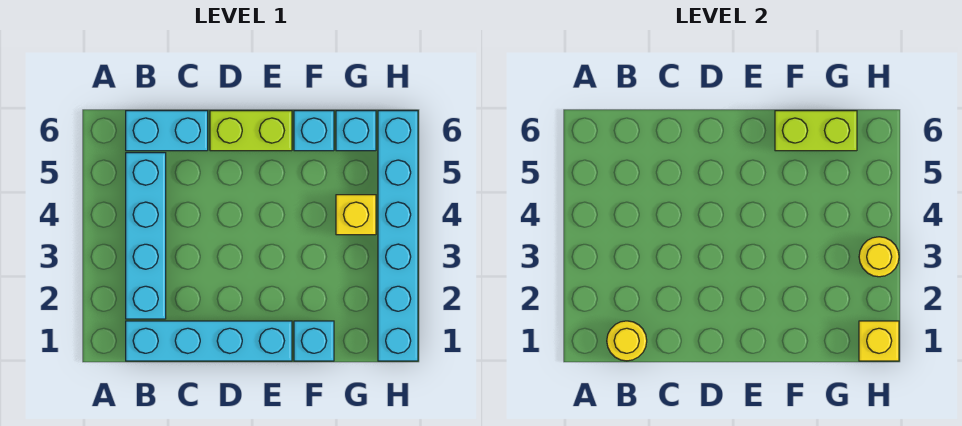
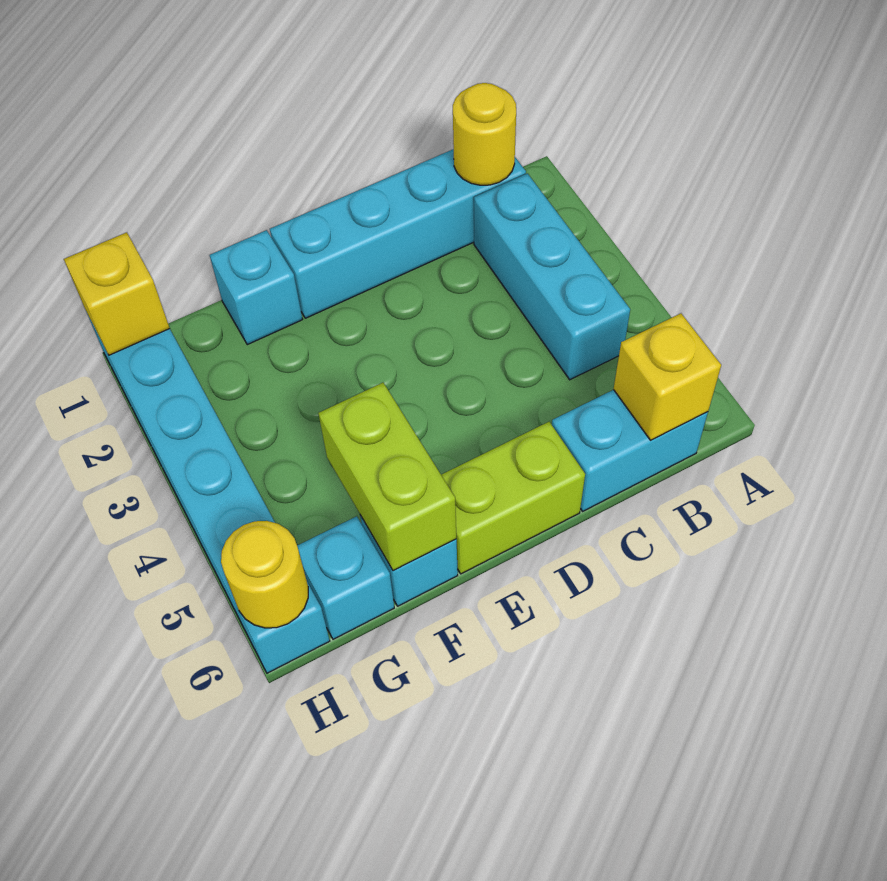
cyan brick B2:B5 level 1 -> cyan brick B2:B4 level 1
lime brick F6:G6 level 2 -> lime brick F5:F6 level 2
yellow brick G4 level 1 -> yellow brick B6 level 2
yellow round brick H3 level 2 -> yellow round brick H6 level 2

